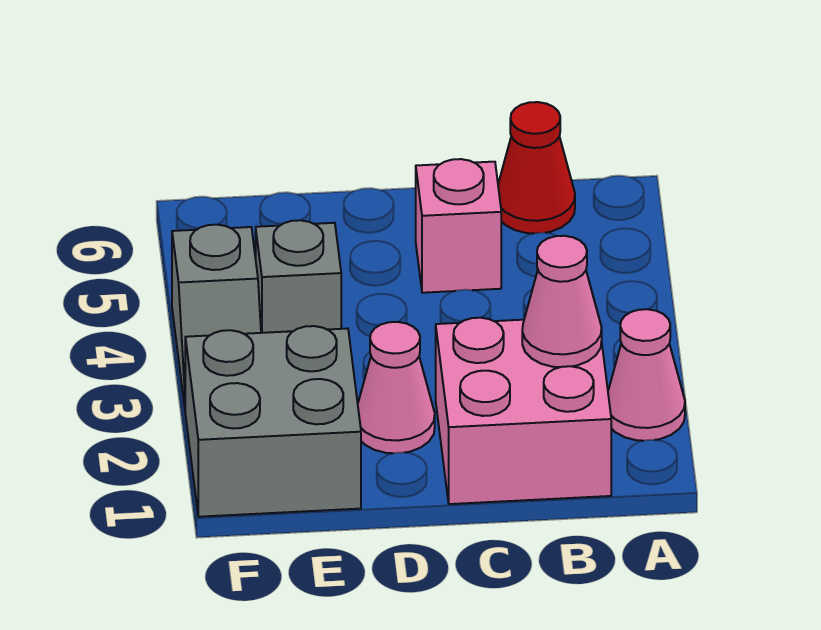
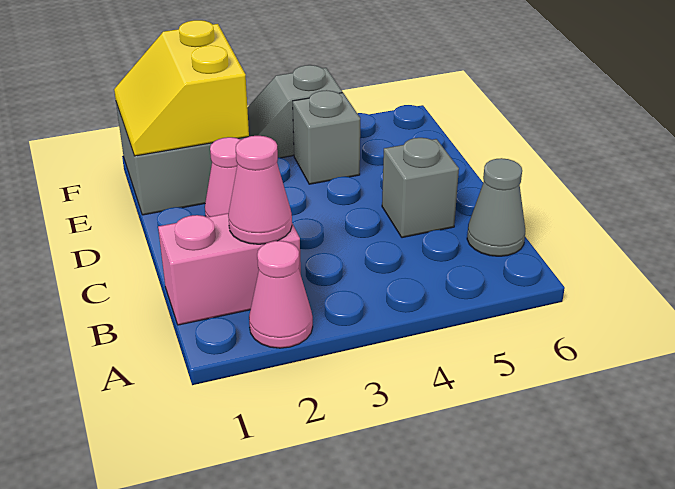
pink brick B1:C2 level 1 -> pink brick B1:B2 level 1
red cone B6 level 1 -> grey cone B6 level 1
pink brick C5 level 1 -> grey brick C5 level 1
none -> yellow slope E1:F2 level 2 top 2

